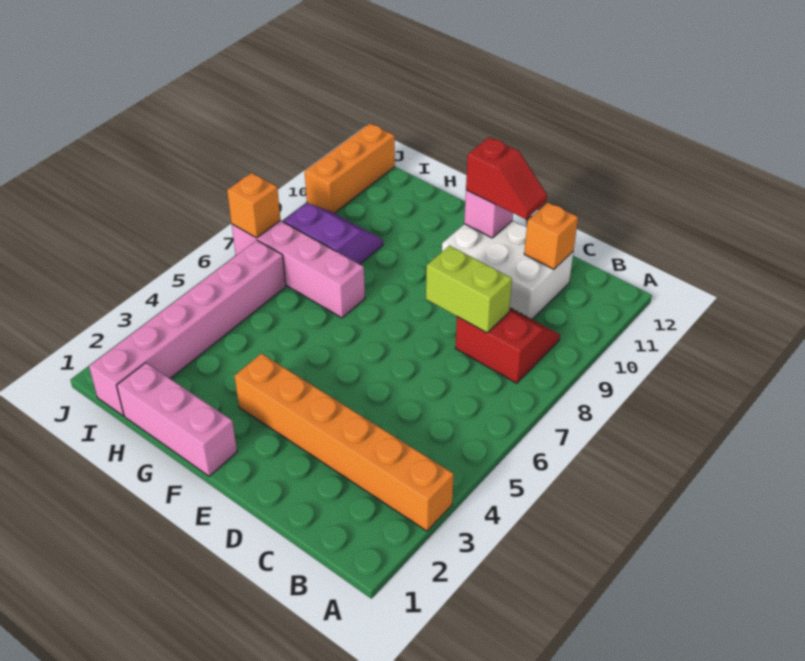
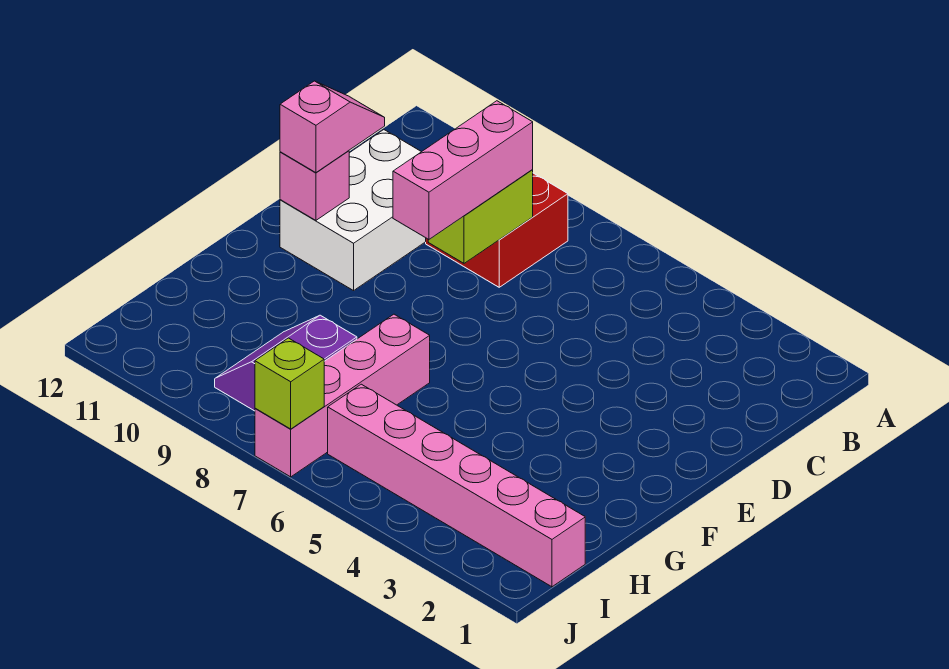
orange brick A3:F3 level 1 -> none
orange brick C11 level 2 -> none
red slope D11:E11 level 3 top E -> pink slope D11:E11 level 3 top E
pink brick F1:H1 level 1 -> pink brick C8:E8 level 3
orange brick J7 level 2 -> lime brick J7 level 2
orange brick J10:J12 level 1 -> none

